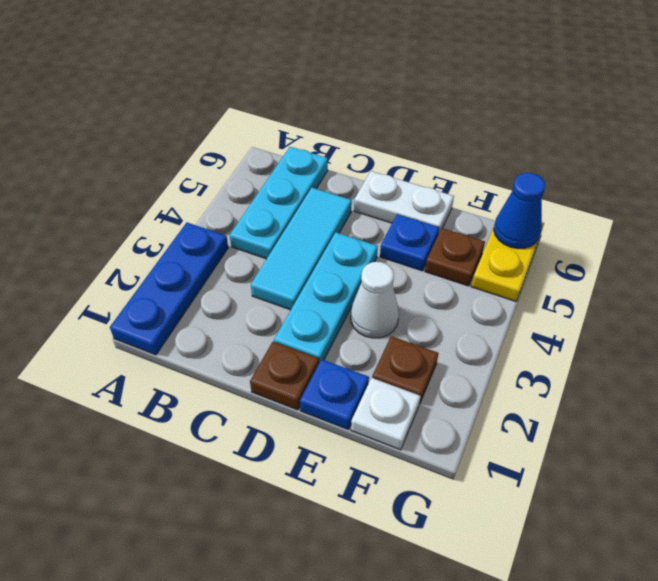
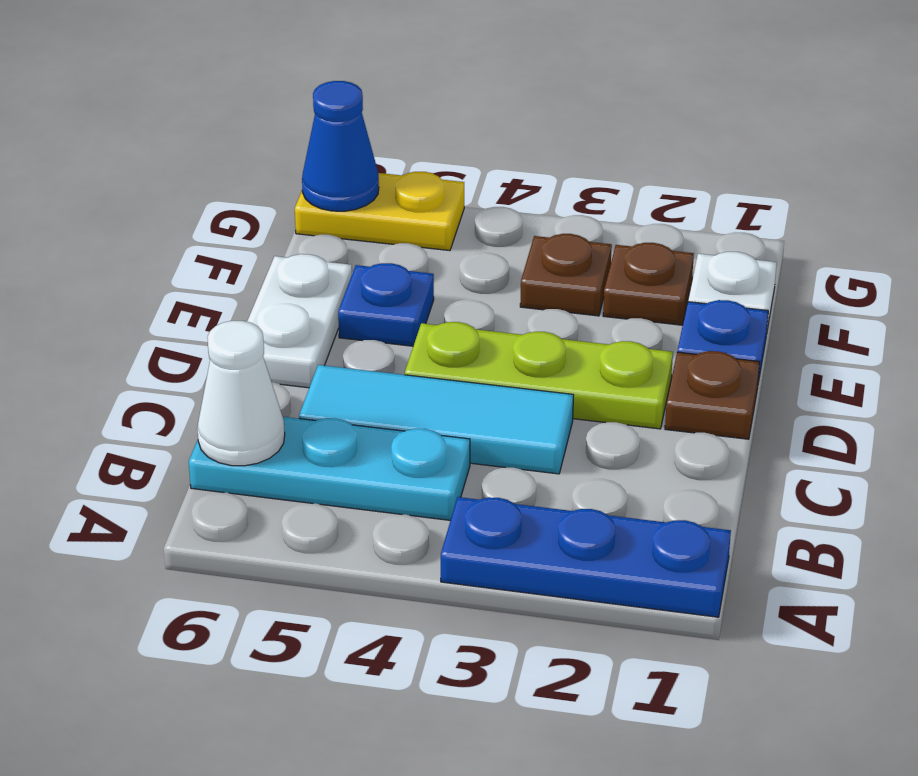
cyan plate D2:D4 level 1 -> lime plate D2:D4 level 1
white cone E3 level 1 -> white cone B6 level 2
brown plate F5 level 1 -> brown plate F3 level 1

